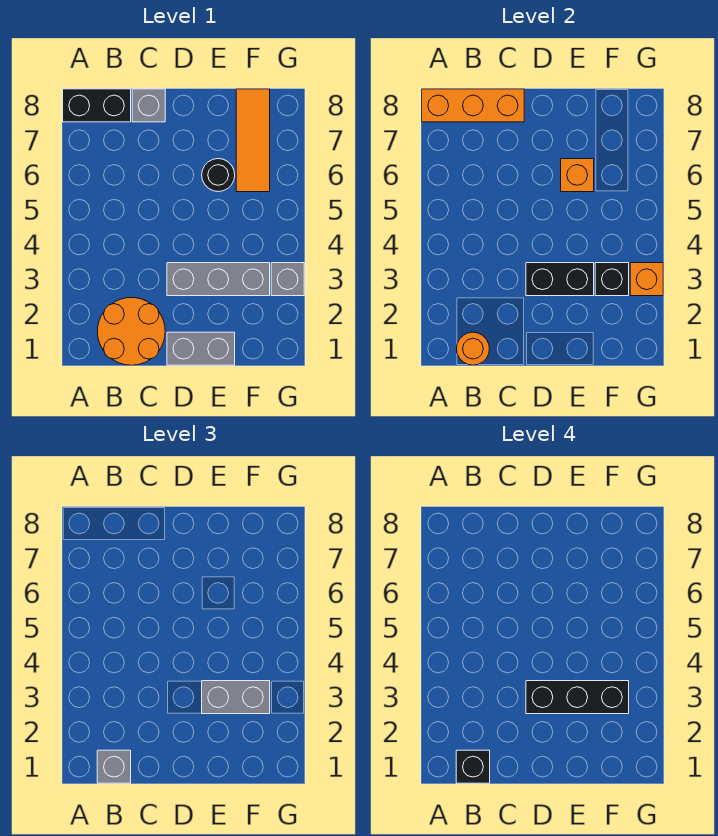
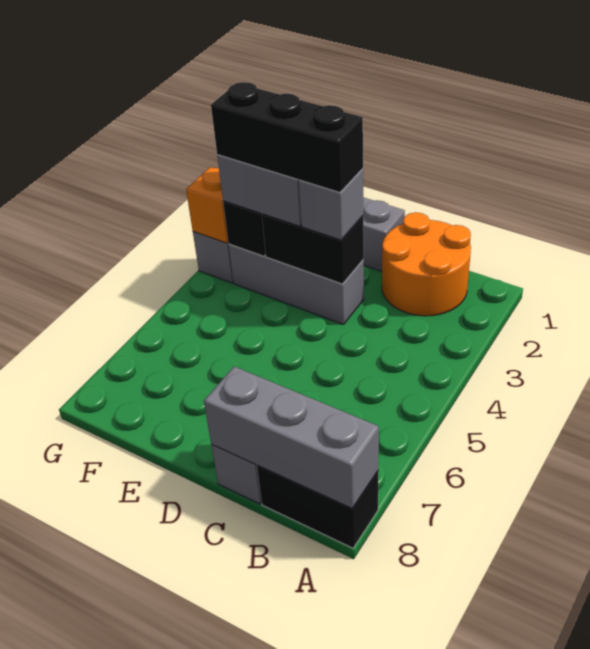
orange brick A8:C8 level 2 -> grey brick A8:C8 level 2
orange round brick B1 level 2 -> none
grey brick B1 level 3 -> grey brick D3 level 3
black brick B1 level 4 -> none
black round brick E6 level 1 -> none
orange brick E6 level 2 -> none
orange tile F6:F8 level 1 -> none

